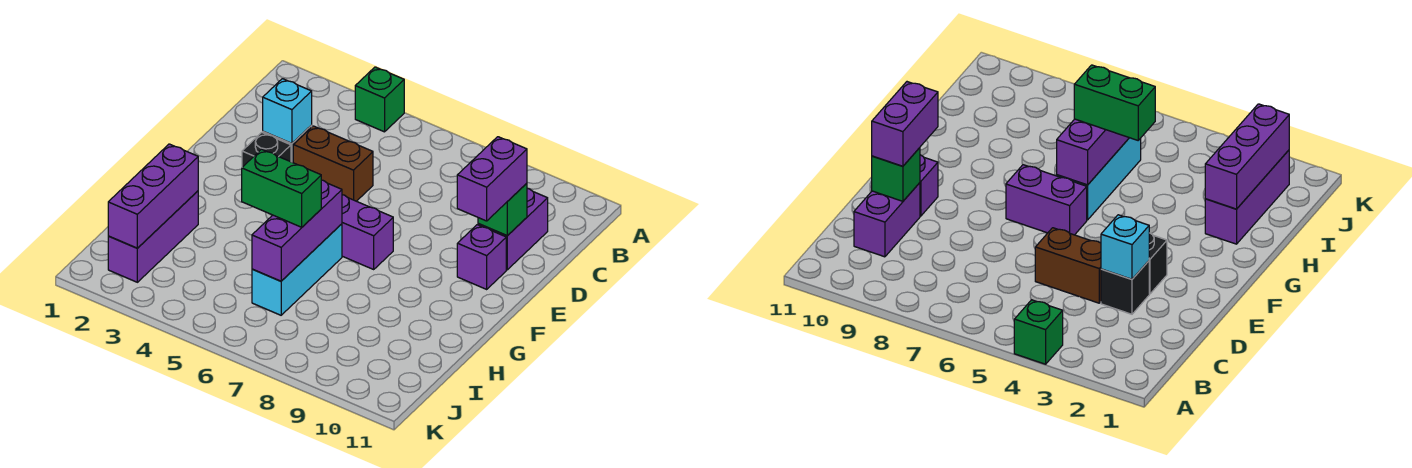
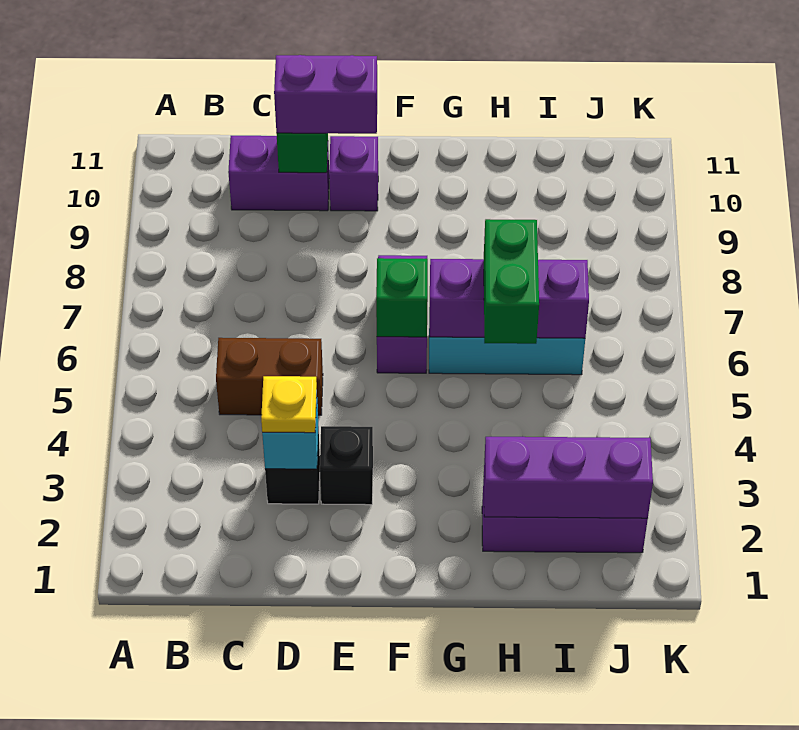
green brick A4 level 1 -> green brick F6 level 2
none -> yellow plate D3 level 3
brown brick D4:D5 level 1 -> brown brick C5:D5 level 1

